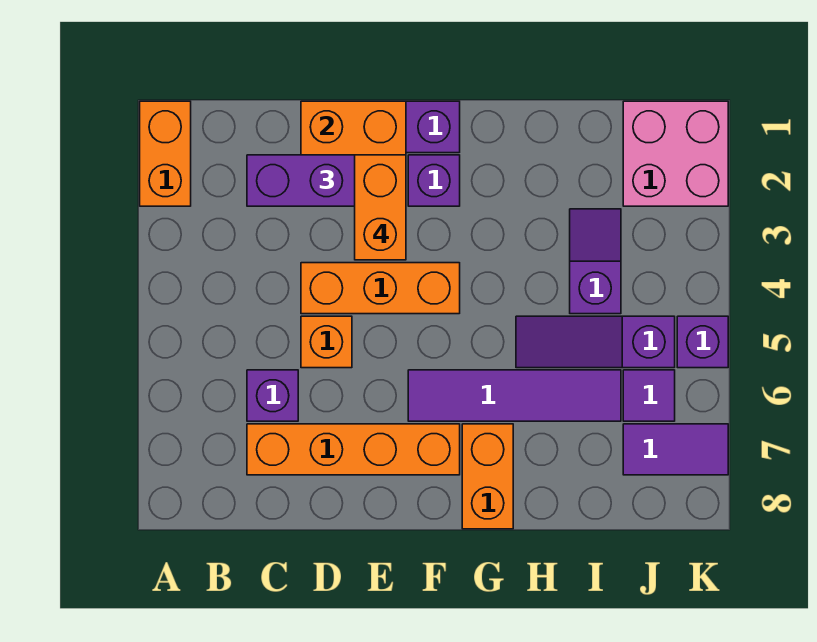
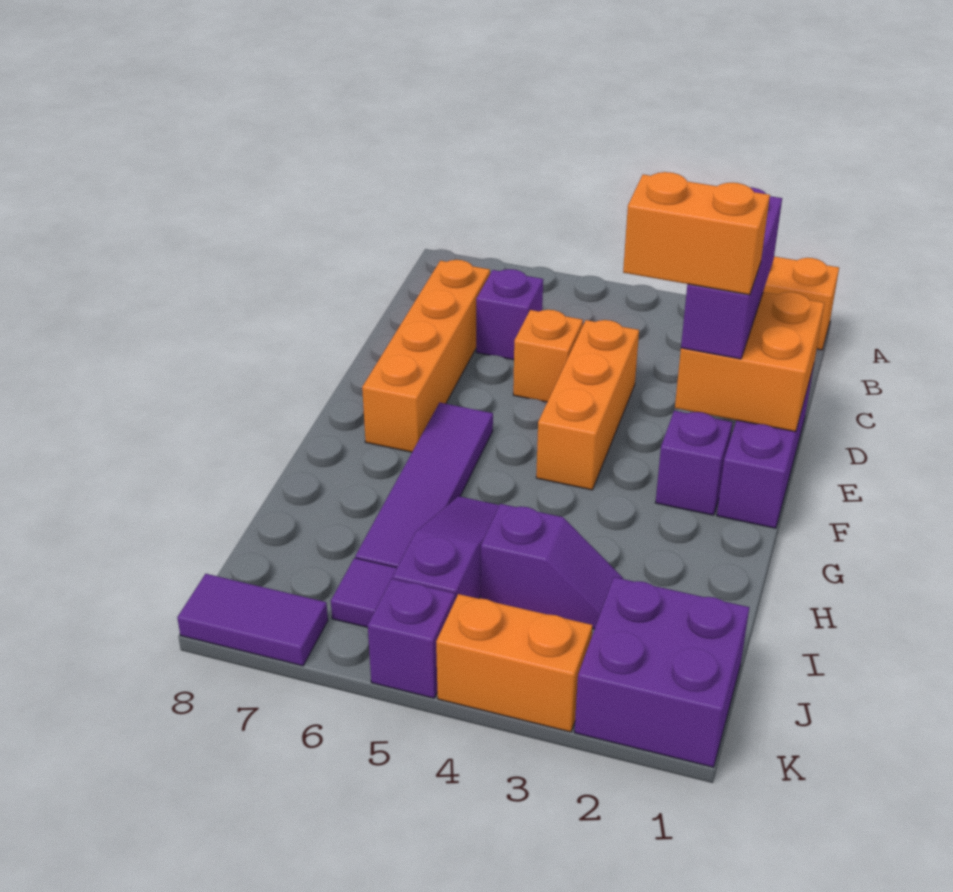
orange brick G7:G8 level 1 -> orange brick K3:K4 level 1
pink brick J1:K2 level 1 -> purple brick J1:K2 level 1
purple tile J7:K7 level 1 -> purple tile K7:K8 level 1

